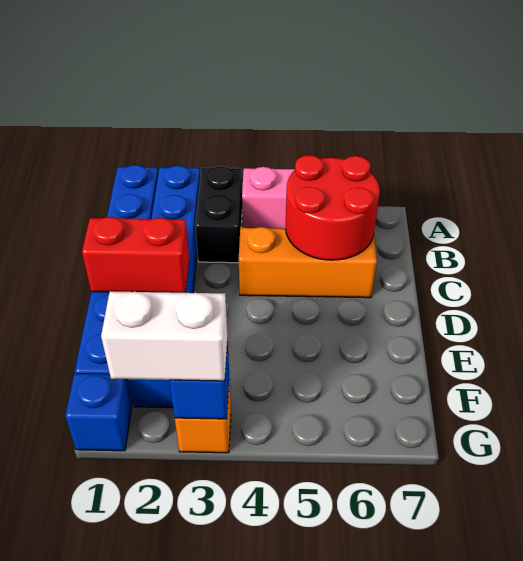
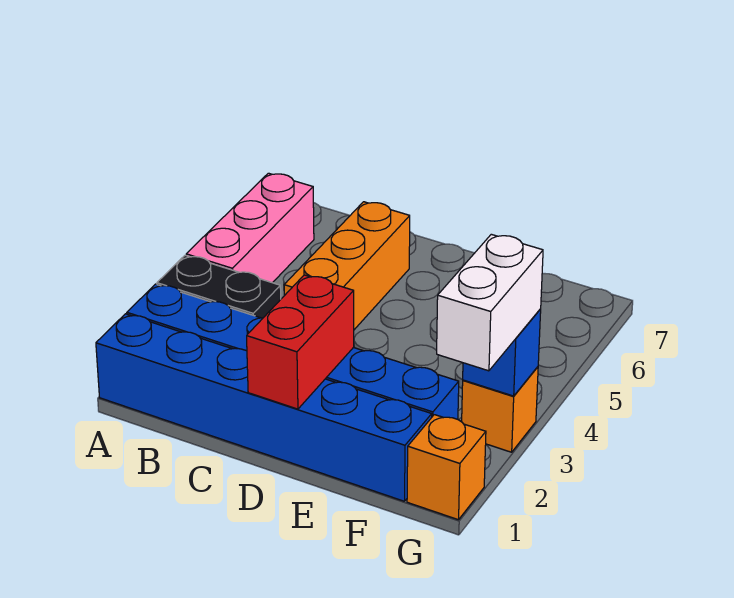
red round brick B5:C6 level 2 -> none
blue brick G1 level 1 -> orange brick G1 level 1

